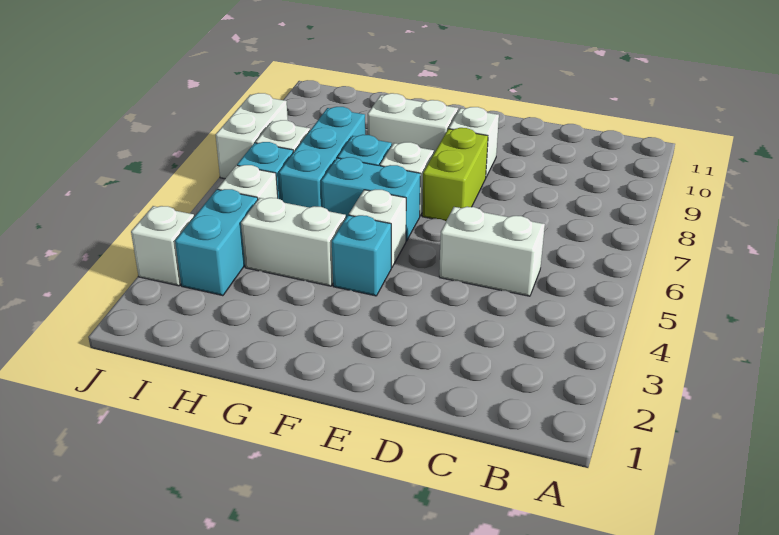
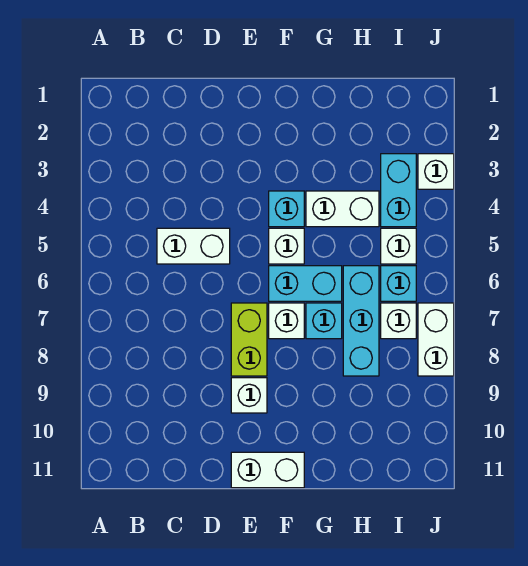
white brick F9:G9 level 1 -> white brick E11:F11 level 1

